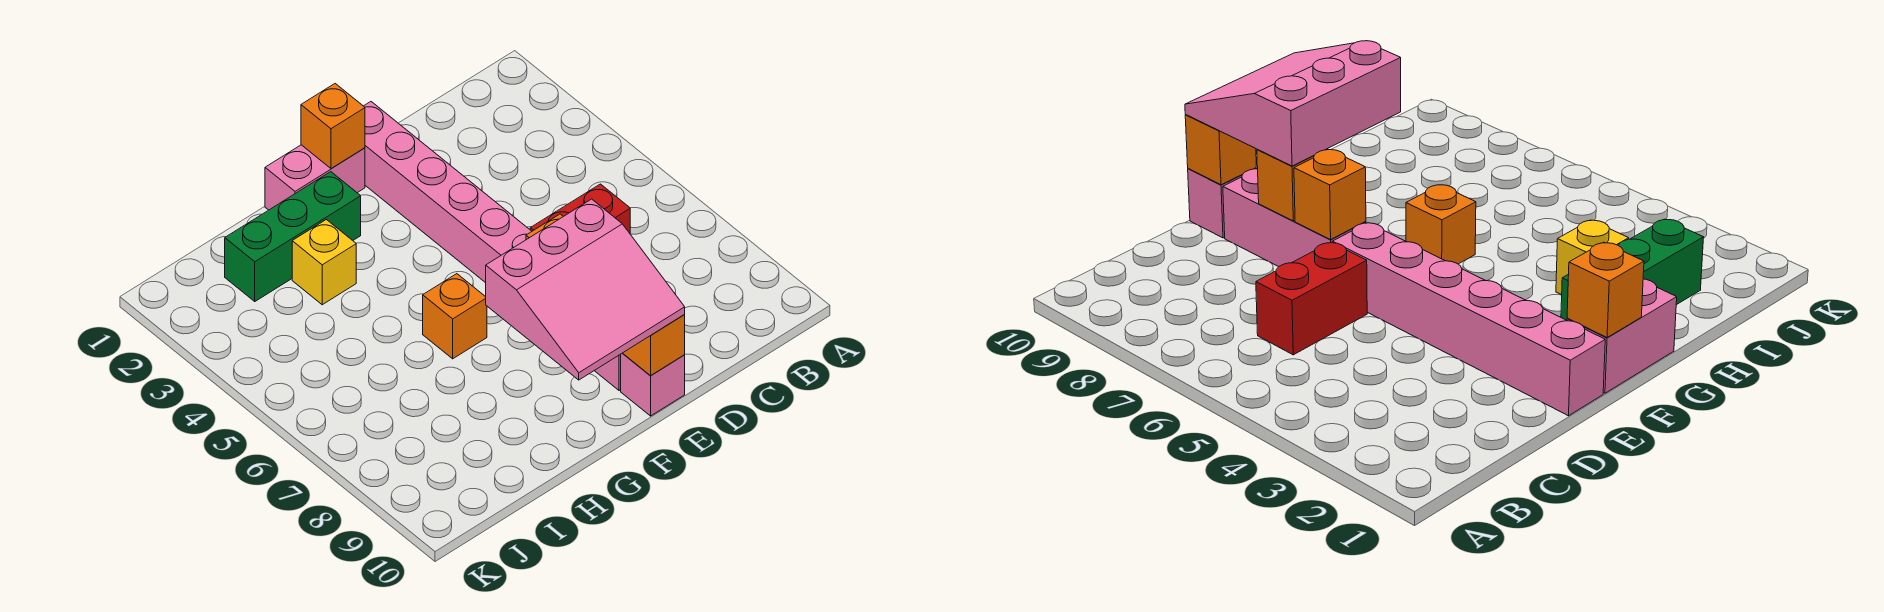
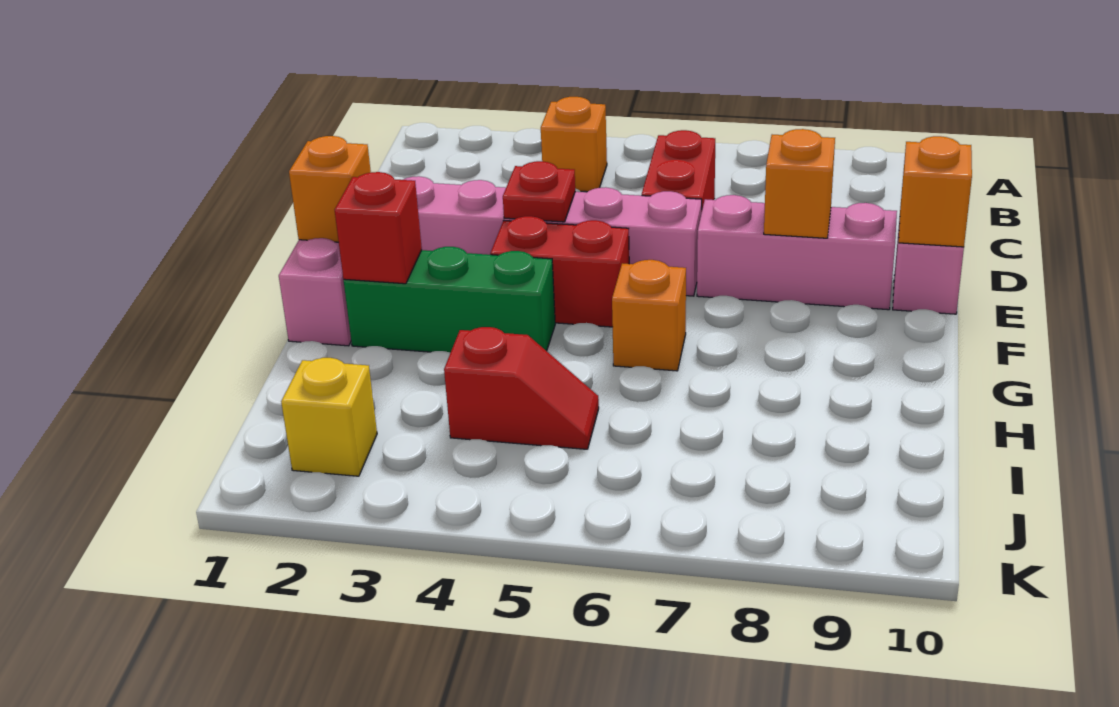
none -> red plate E4 level 2
orange brick E7 level 2 -> orange brick B4 level 1
pink slope E8:G10 level 3 top 8 -> none
none -> red brick F4:F5 level 1
green brick G2:I2 level 1 -> green brick G2:G4 level 1
none -> red brick G2 level 2
yellow brick H3 level 1 -> yellow brick J2 level 1
none -> red slope I4:I5 level 1 top 4

